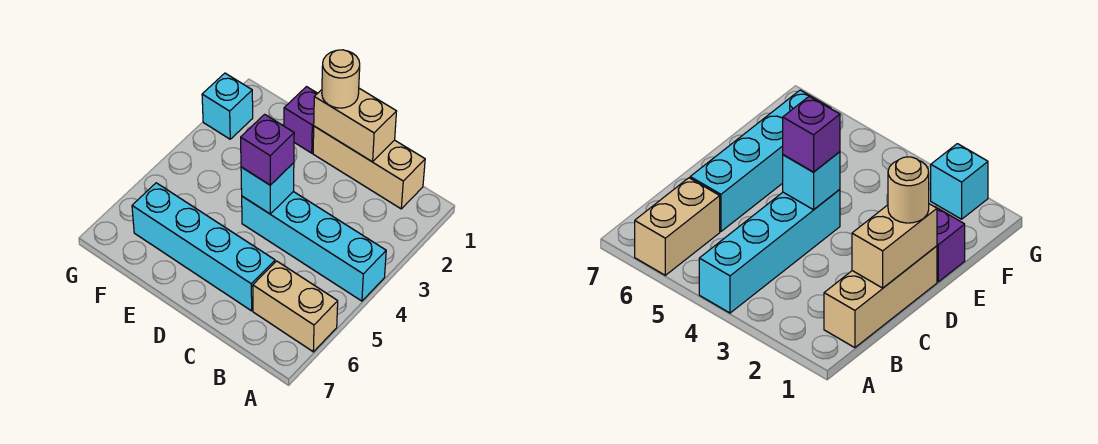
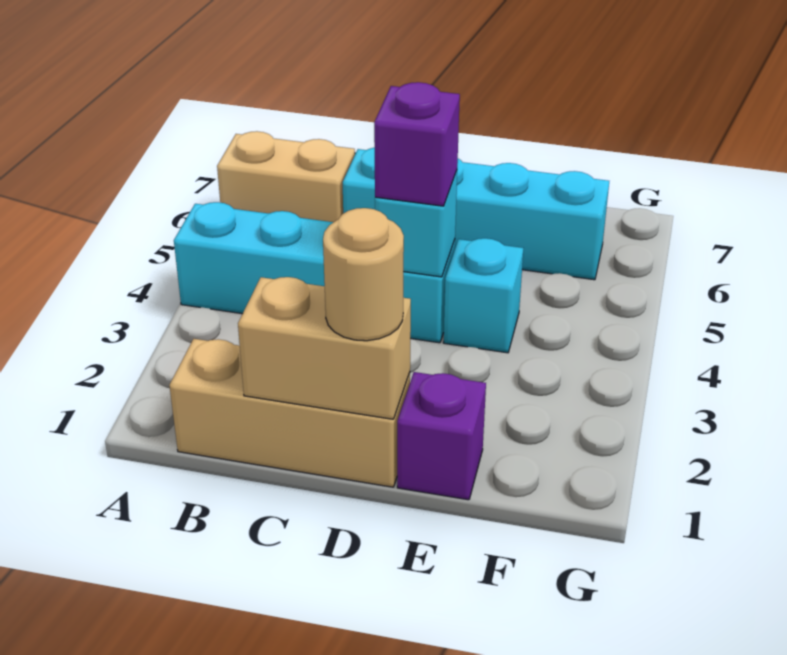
cyan brick G2 level 1 -> cyan brick E4 level 1

